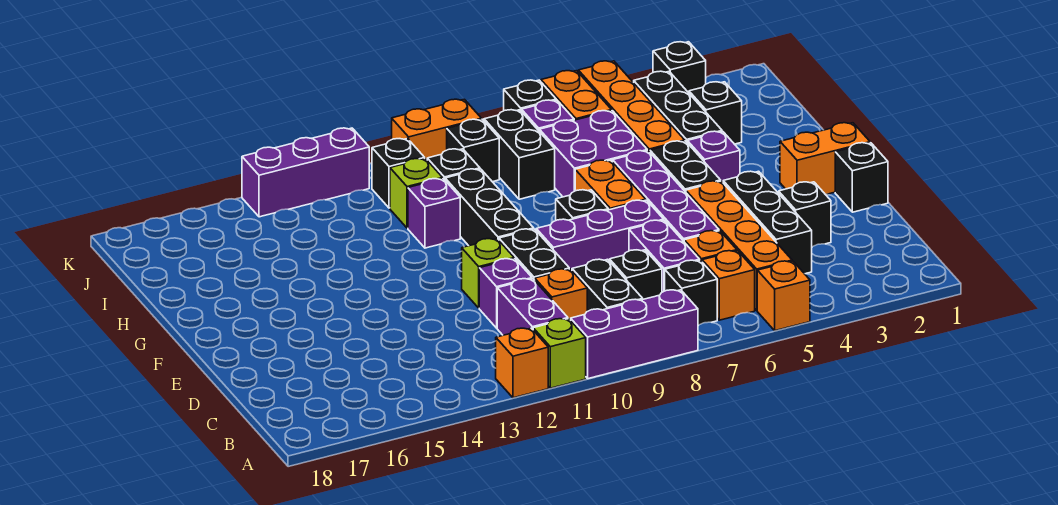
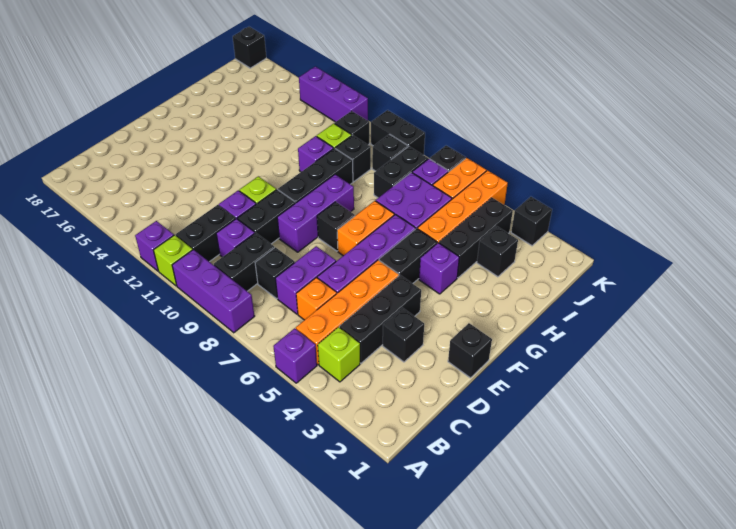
orange brick A5 level 1 -> purple brick A5 level 1
orange brick A12 level 1 -> purple brick A12 level 1
none -> lime brick B4 level 1
orange brick B6 level 1 -> none
black brick B7 level 1 -> black brick K18 level 1
purple brick B11:C11 level 1 -> black brick B11:C11 level 1
orange brick C10 level 1 -> purple brick C10 level 1
purple brick E7:E9 level 1 -> purple brick E9:G9 level 1
orange brick F1:F2 level 1 -> none
orange brick K9:K10 level 1 -> black brick K9:K10 level 1

